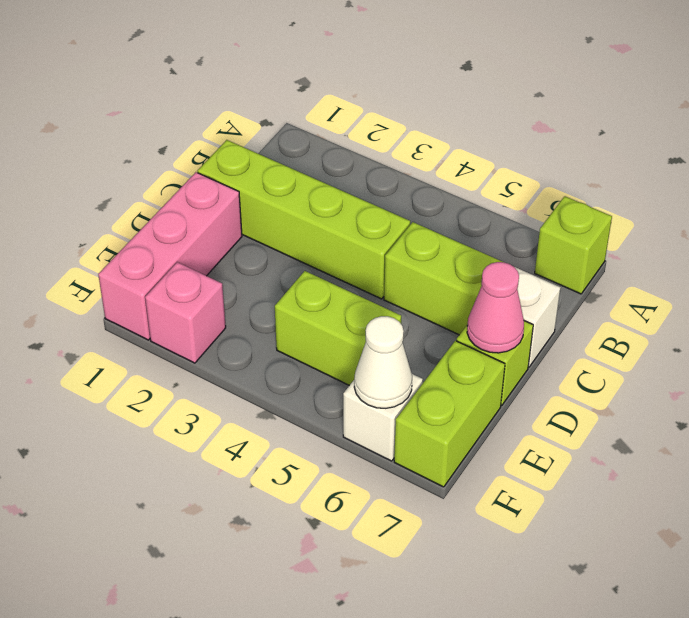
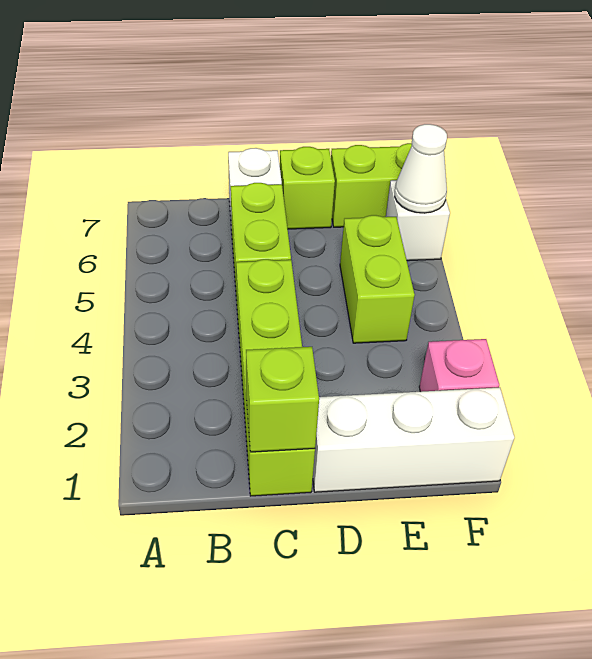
lime brick A7 level 1 -> lime brick C1 level 2
pink brick D1:F1 level 1 -> white brick D1:F1 level 1
pink cone D7 level 2 -> none

